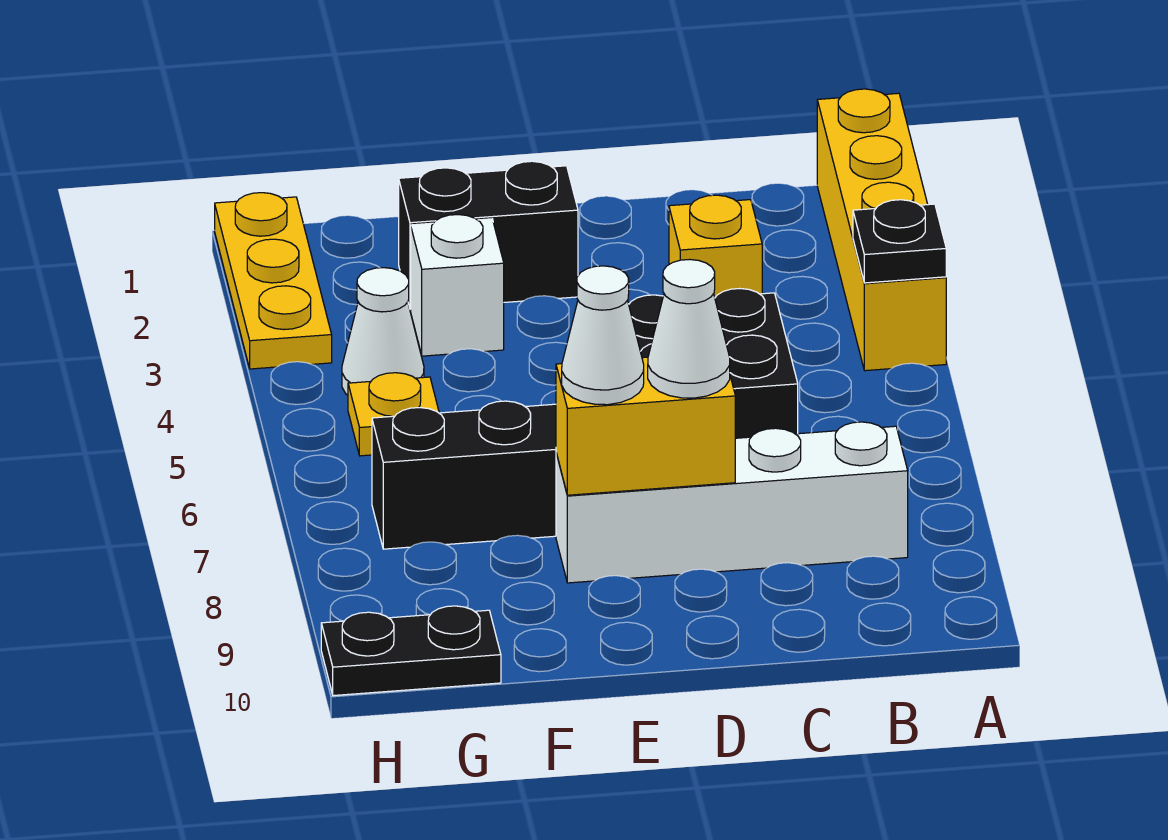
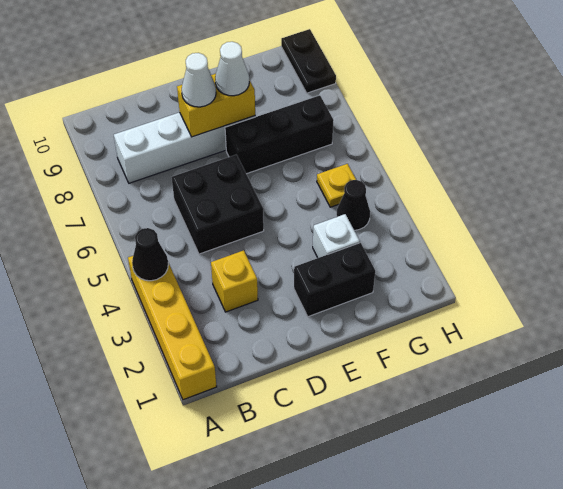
black plate A4 level 2 -> black cone A4 level 2
white cone G4 level 1 -> black cone G4 level 1
black plate G10:H10 level 1 -> black plate H9:H10 level 1
yellow plate H1:H3 level 1 -> none

